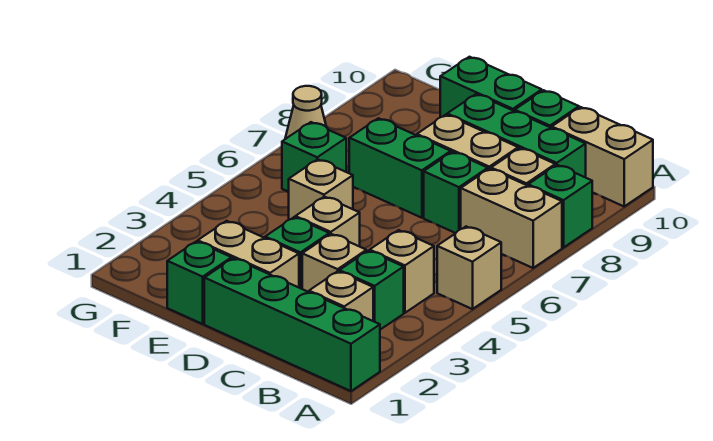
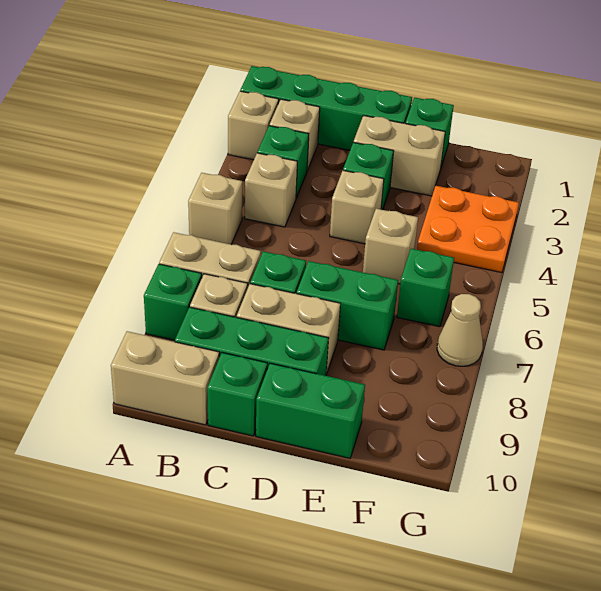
tan brick C3 level 1 -> tan brick A2 level 1
none -> orange plate F3:G4 level 1

